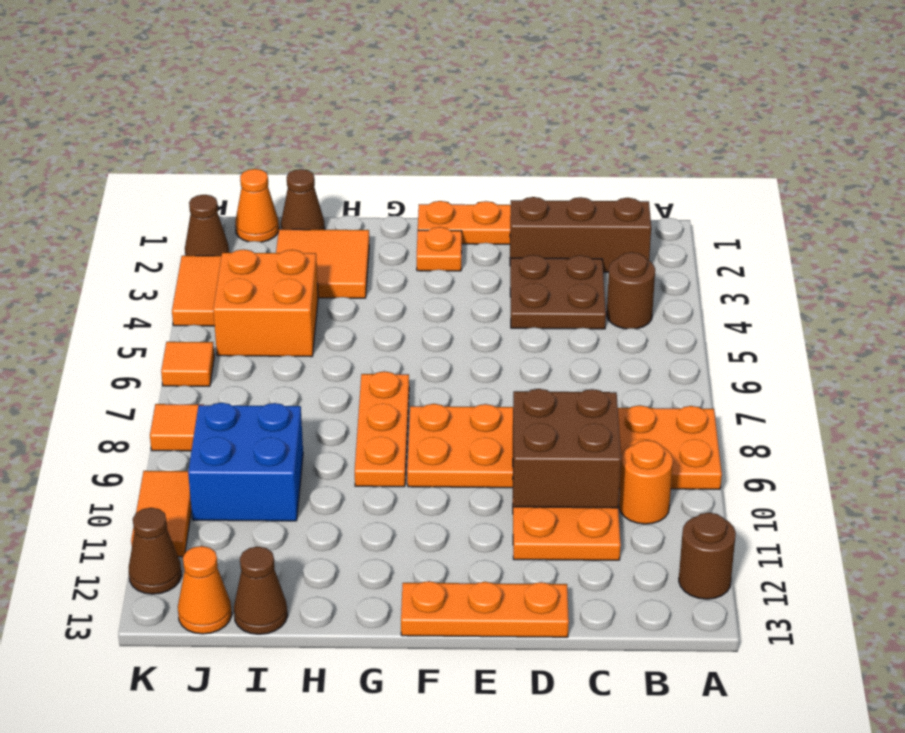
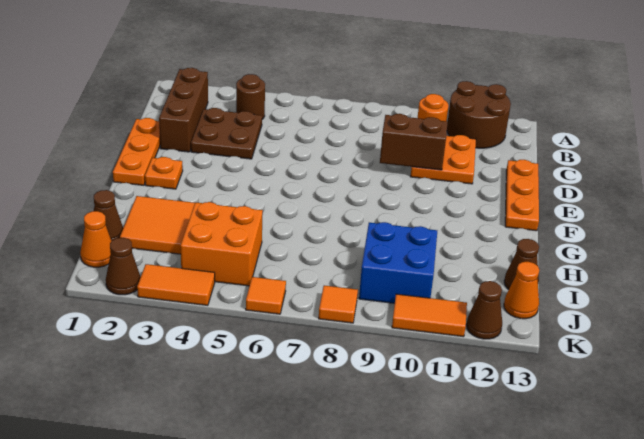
orange plate A8:F9 level 1 -> none
brown round brick A12 level 1 -> brown round brick A11:B12 level 1
brown brick C9:D10 level 2 -> brown brick D9:D10 level 2
orange plate G7:G9 level 1 -> none

